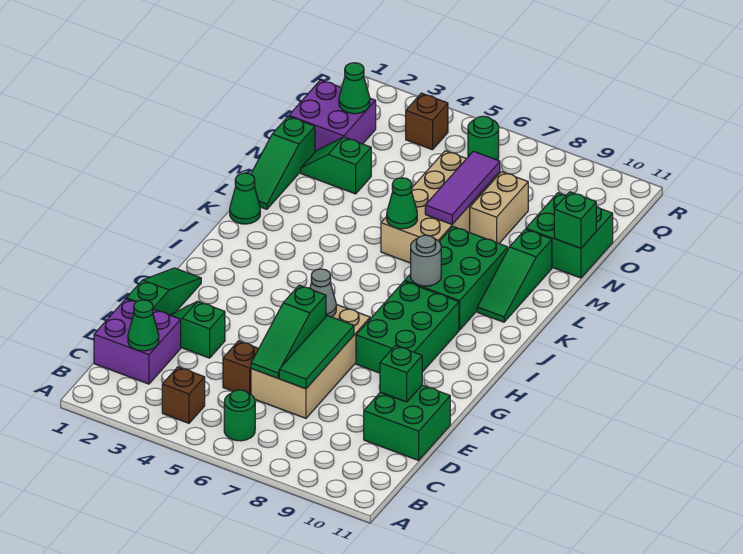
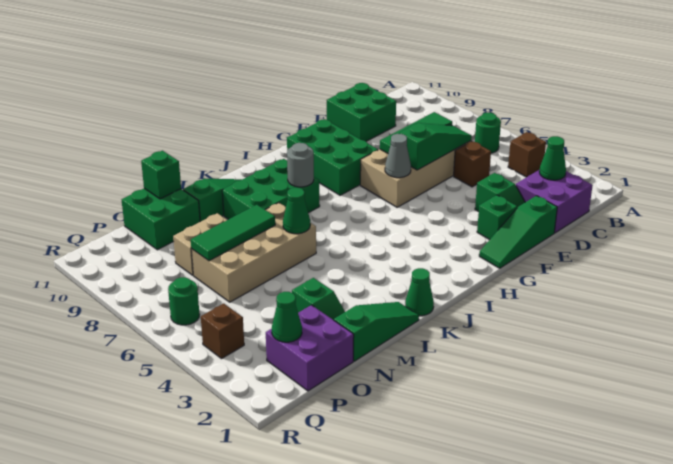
green brick E10 level 2 -> green brick F2 level 1
green brick G8:I9 level 1 -> green brick G8:H10 level 1
purple tile M7:O7 level 2 -> green tile M7:O7 level 2

